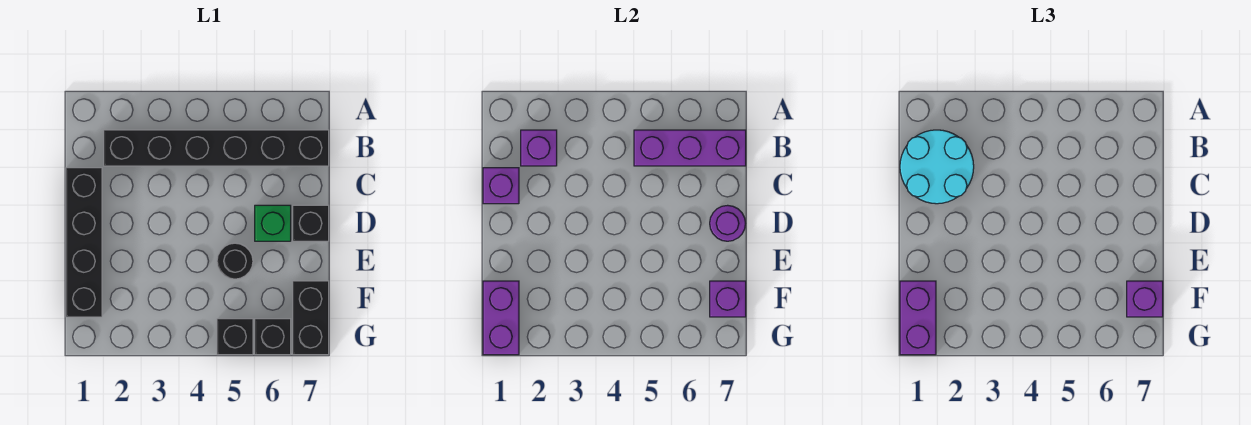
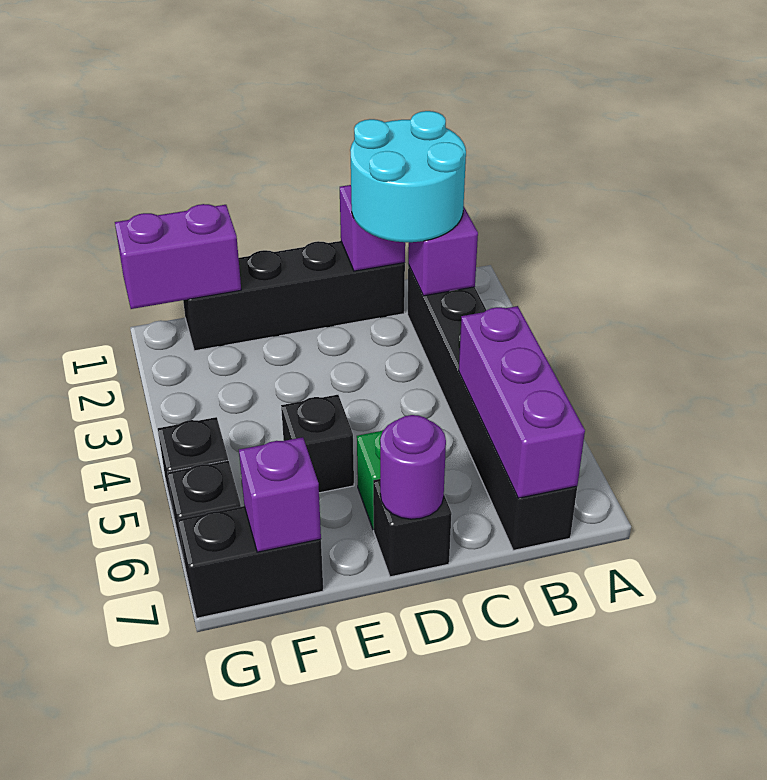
black round brick E5 level 1 -> black brick E5 level 1
purple brick F1:G1 level 3 -> none
purple brick F7 level 3 -> none

